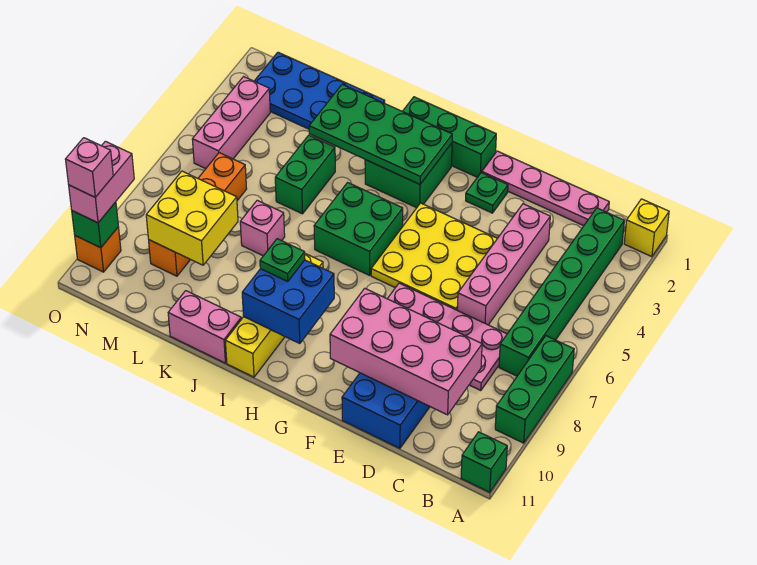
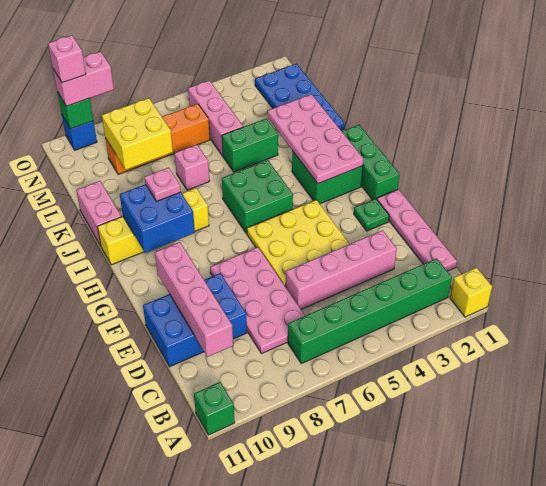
green brick A7:A9 level 1 -> none
pink brick C9:F10 level 2 -> pink brick C10:F10 level 2
green plate H2:K3 level 2 -> pink plate H2:K3 level 2
green plate I9 level 3 -> pink plate I9 level 3
pink brick N3:N5 level 1 -> pink brick L5:N5 level 1
orange brick O10 level 1 -> blue brick O10 level 1

